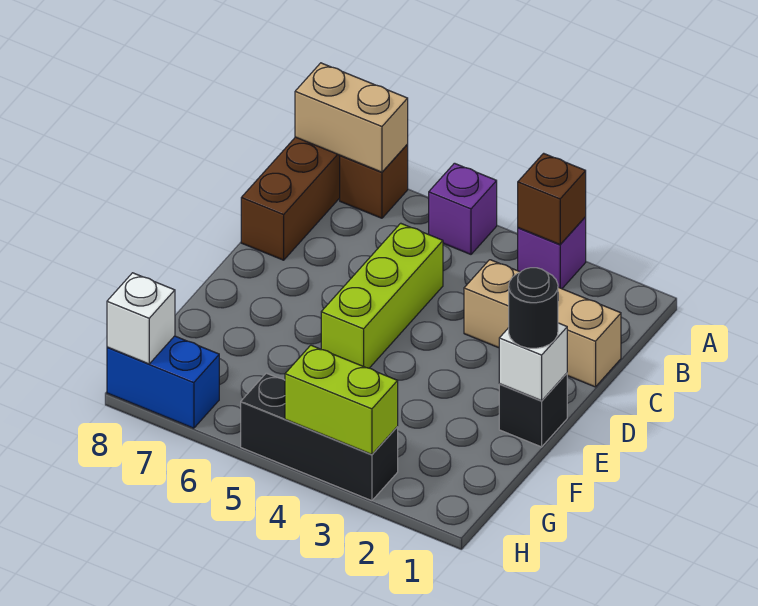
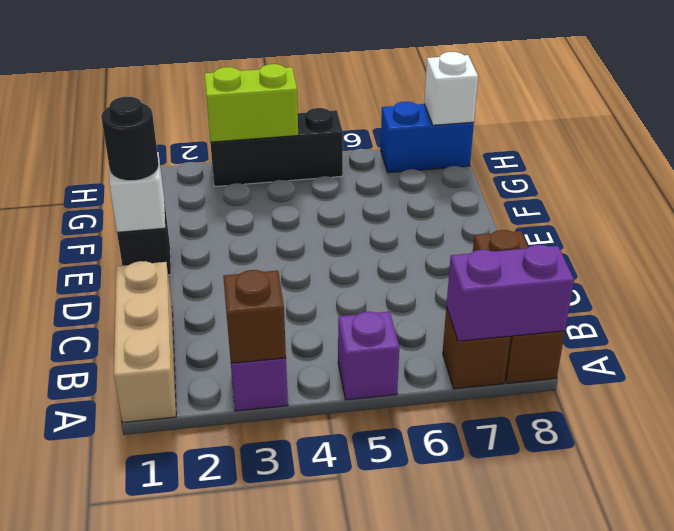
tan brick A7:A8 level 2 -> purple brick A7:A8 level 2
tan brick C1:C3 level 1 -> tan brick A1:C1 level 1
lime brick C5:E5 level 1 -> none

